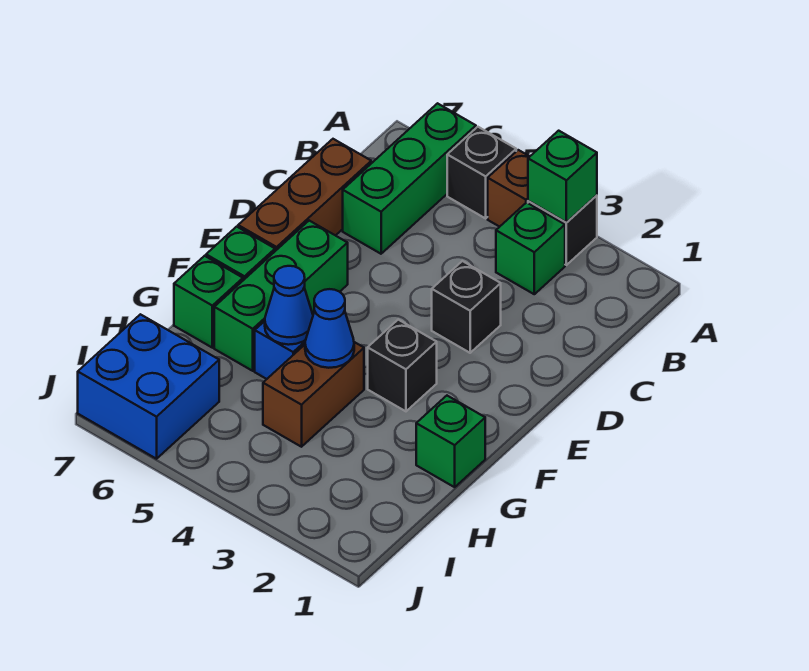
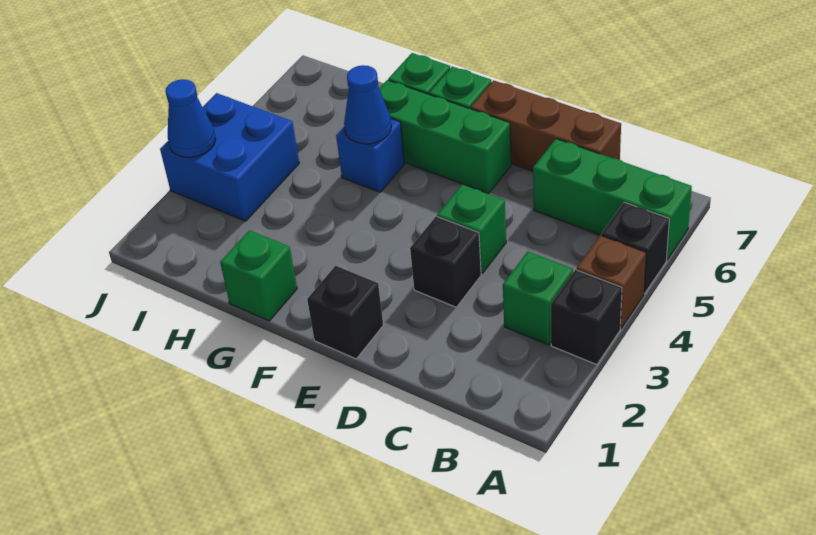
green brick A3 level 2 -> green brick D4 level 1
black brick F3 level 1 -> black brick E1 level 1
brown brick G4:H4 level 1 -> none
blue cone G4 level 2 -> blue cone J3 level 2
blue brick I6:J7 level 1 -> blue brick I3:J4 level 1

